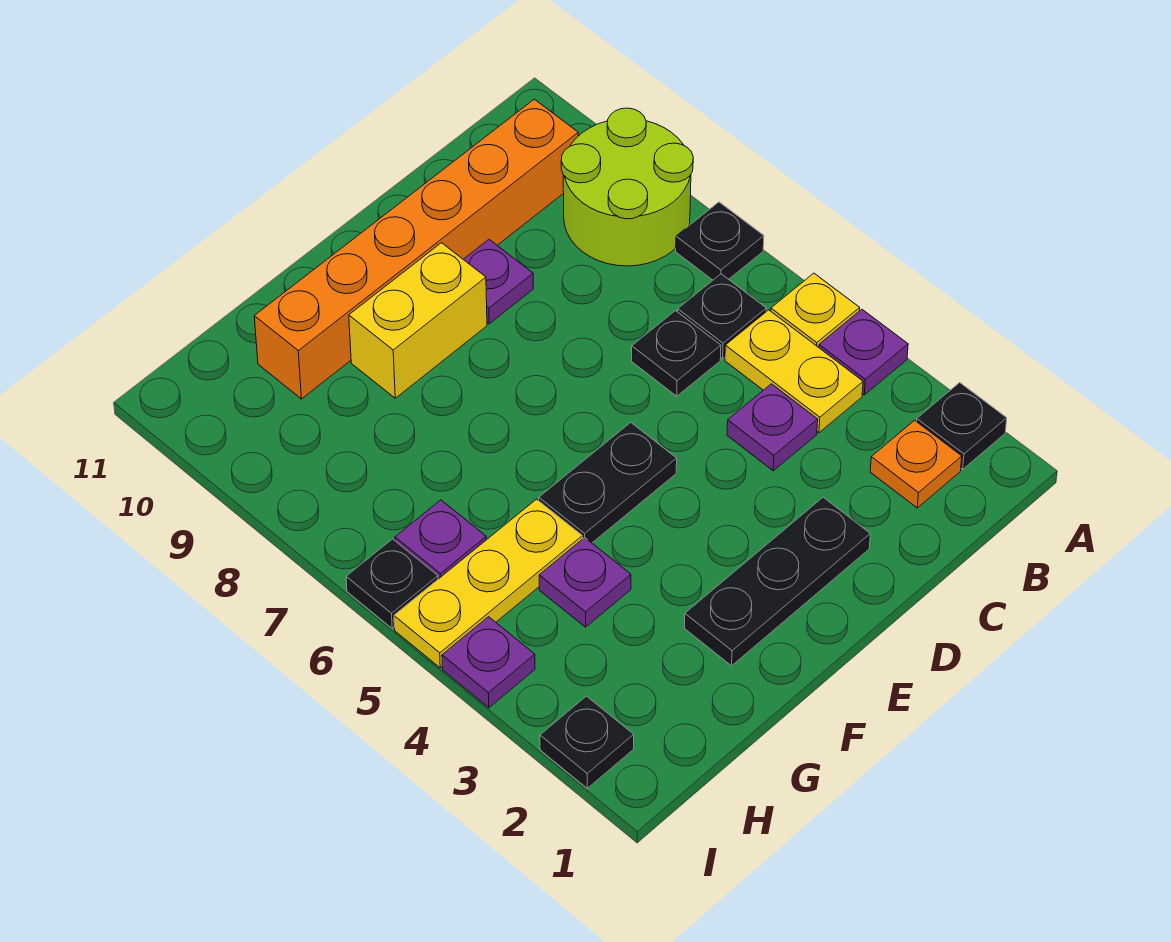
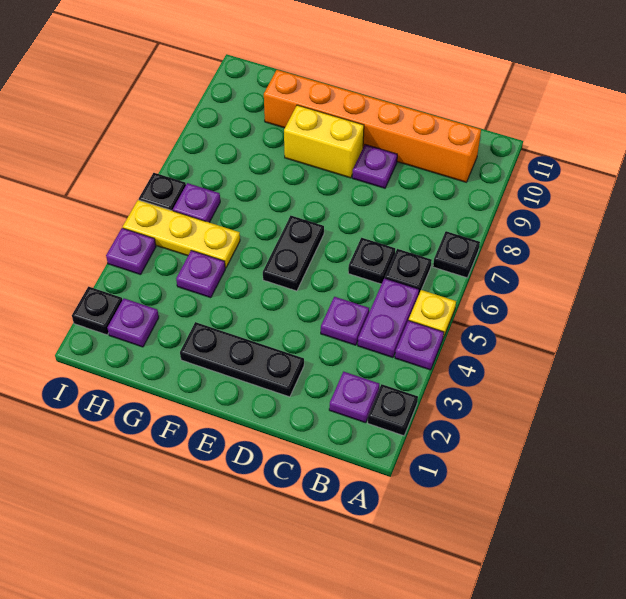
lime round brick A8:B9 level 1 -> none
orange plate B2 level 1 -> purple plate B2 level 1
yellow plate B4:B5 level 1 -> purple plate B4:B5 level 1
black plate E5:F5 level 1 -> black plate E5:E6 level 1
none -> purple plate H2 level 1

